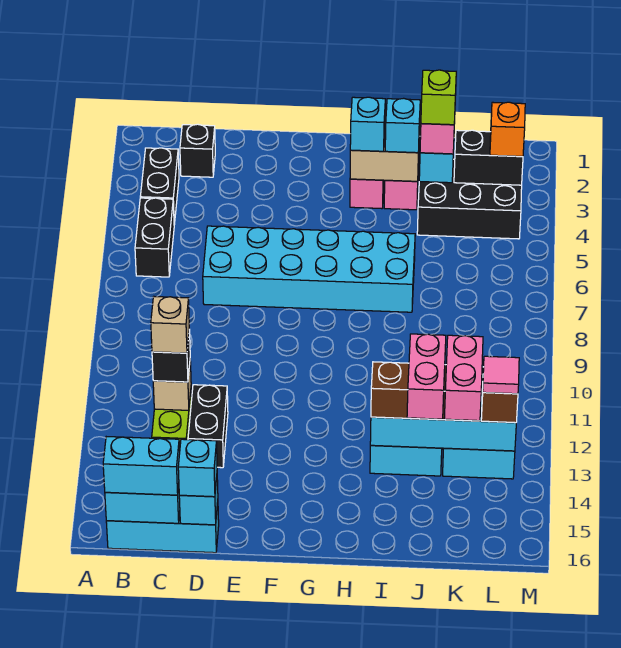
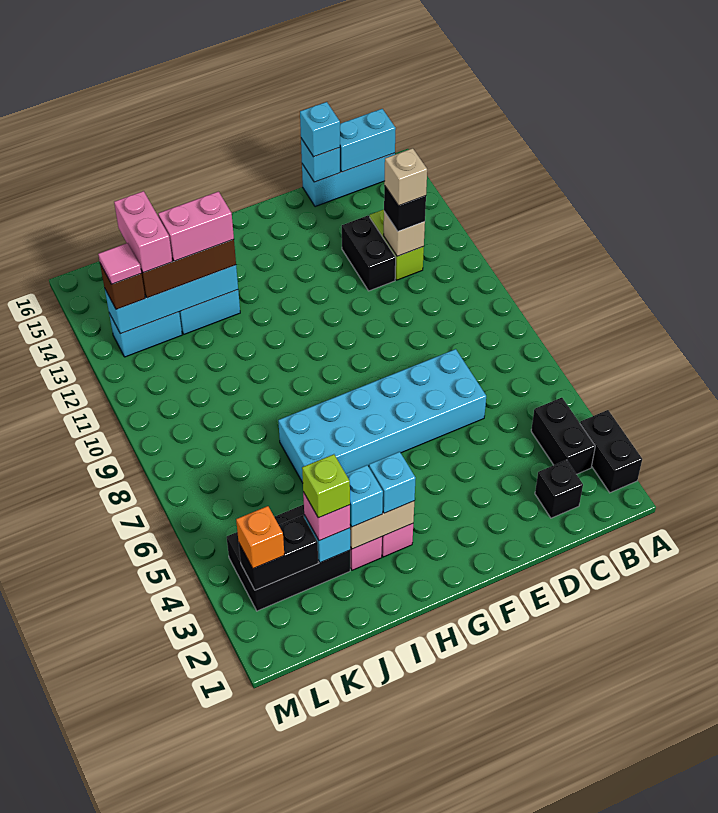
black brick B5:B6 level 1 -> black brick A2:A3 level 1
cyan brick B16:C16 level 3 -> none
pink brick J13:J14 level 4 -> pink brick I13:J13 level 4

